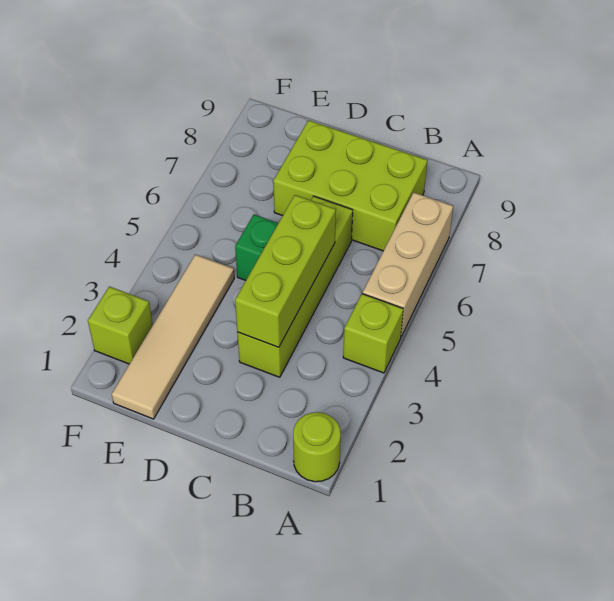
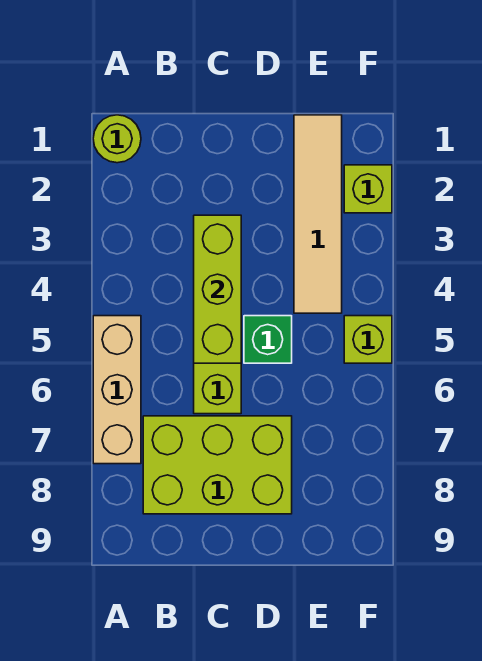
lime brick A4 level 1 -> lime brick F5 level 1

